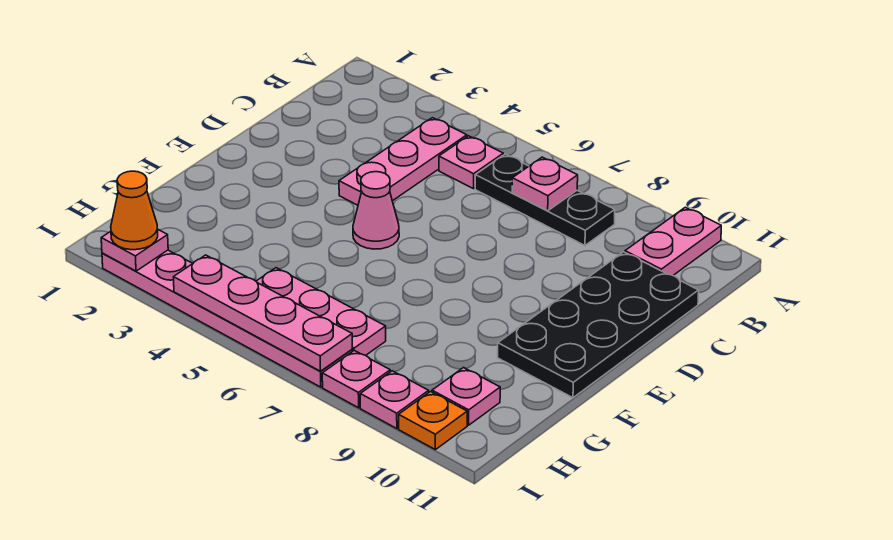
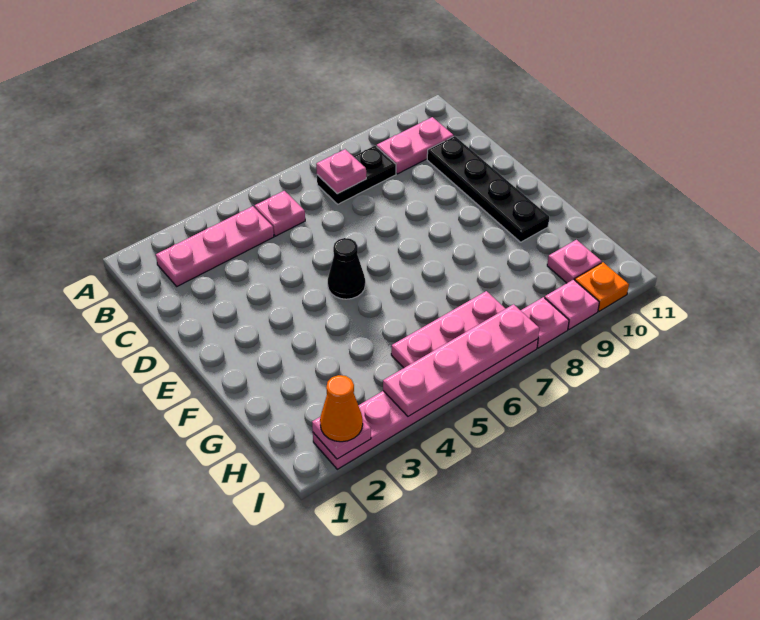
pink plate A10:B10 level 1 -> pink plate B9:B10 level 1
pink plate B4:D4 level 1 -> pink plate B2:B4 level 1
black plate B6:B8 level 1 -> black plate B7:B8 level 1
black plate C10:F11 level 1 -> black plate C10:F10 level 1
pink cone E5 level 1 -> black cone E5 level 1

